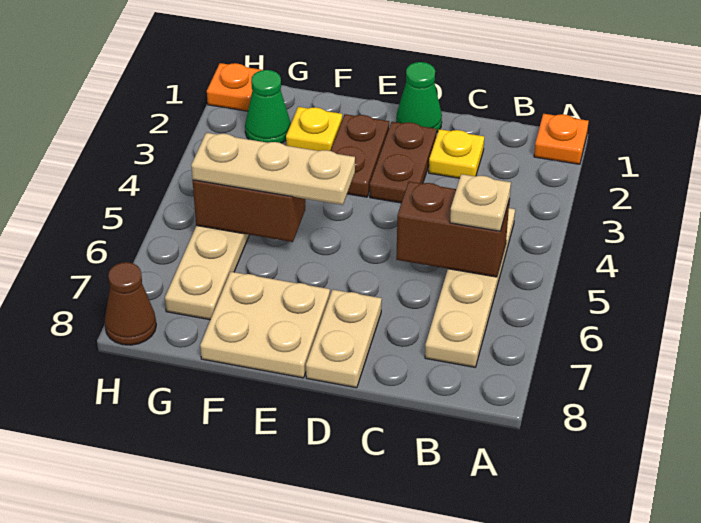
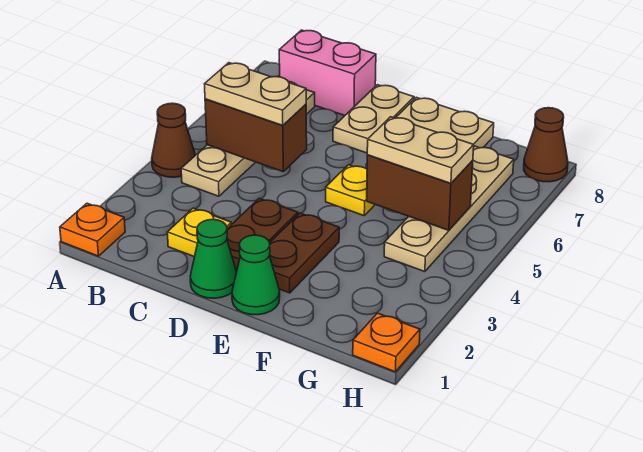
none -> brown cone A4 level 1
tan plate B5 level 3 -> tan plate B5:C5 level 3
none -> pink brick B8:C8 level 1
tan plate E5:G5 level 3 -> tan plate F5:G5 level 3
yellow plate F2 level 1 -> yellow plate E5 level 1
green cone G2 level 1 -> green cone E1 level 1

